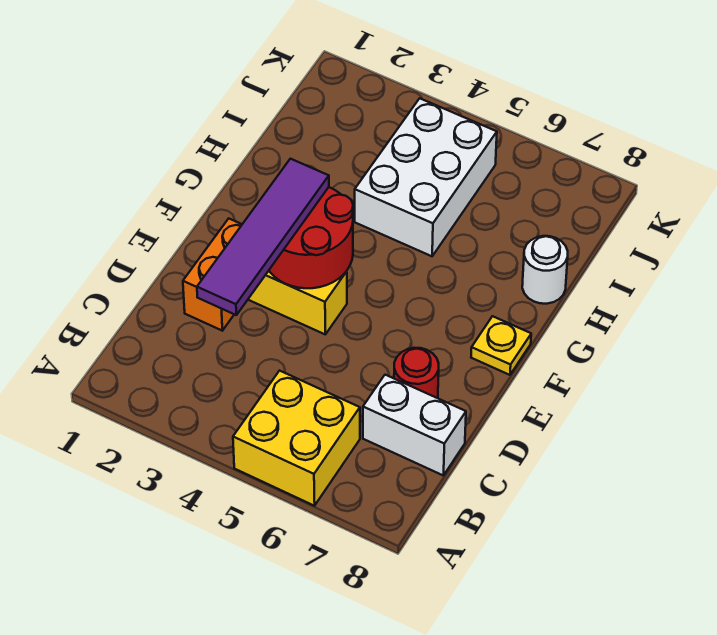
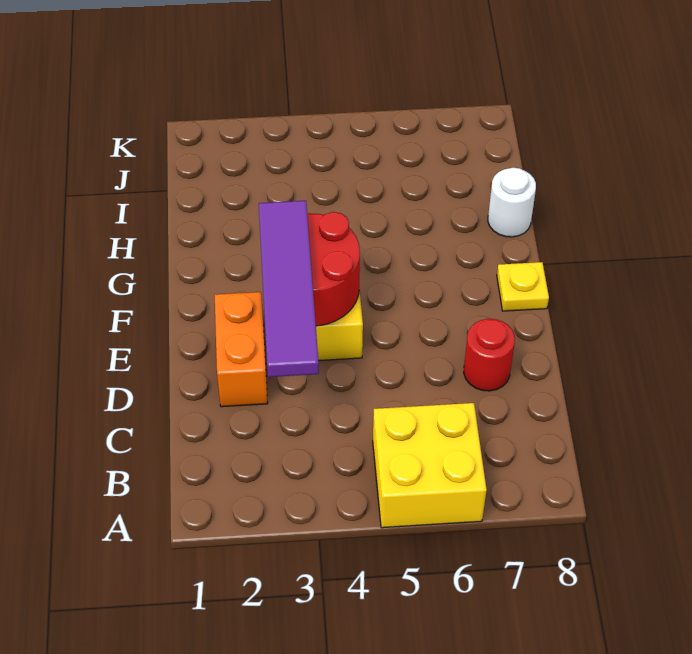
white brick C7:C8 level 1 -> none
white brick H4:J5 level 1 -> none

